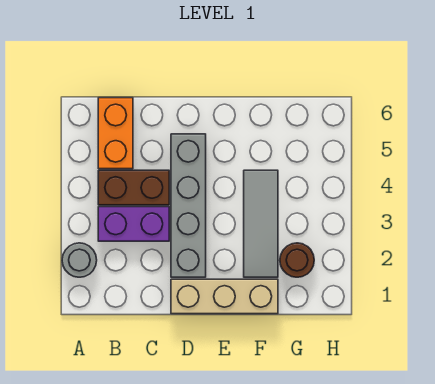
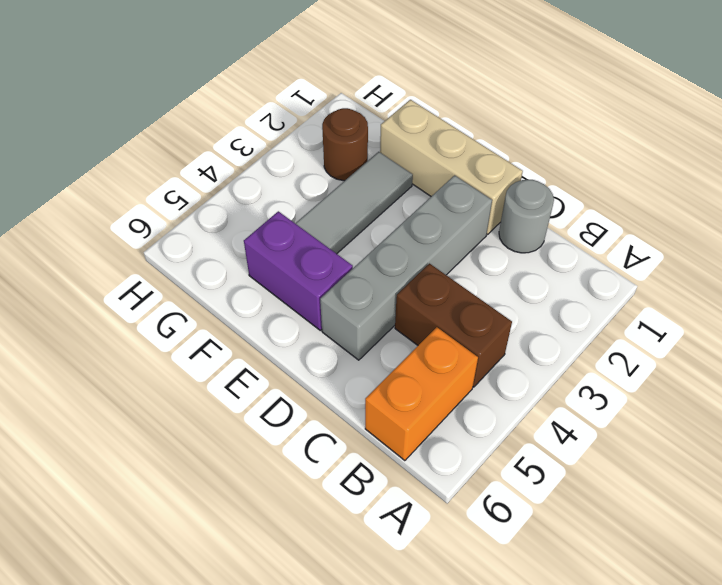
grey round brick A2 level 1 -> grey round brick C1 level 1
purple brick B3:C3 level 1 -> purple brick E5:F5 level 1

